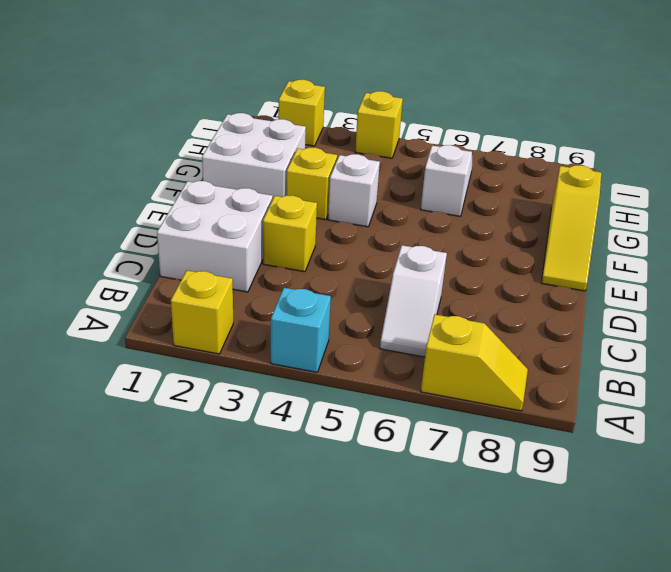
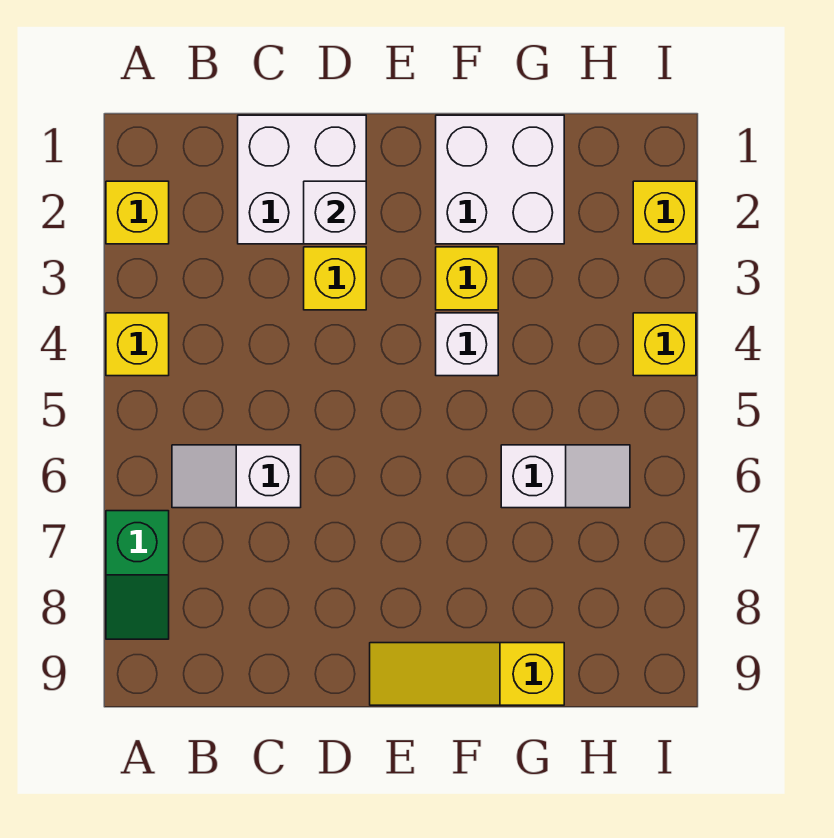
cyan brick A4 level 1 -> yellow brick A4 level 1
yellow slope A7:A8 level 1 top 7 -> green slope A7:A8 level 1 top 7
none -> white brick D2 level 2

